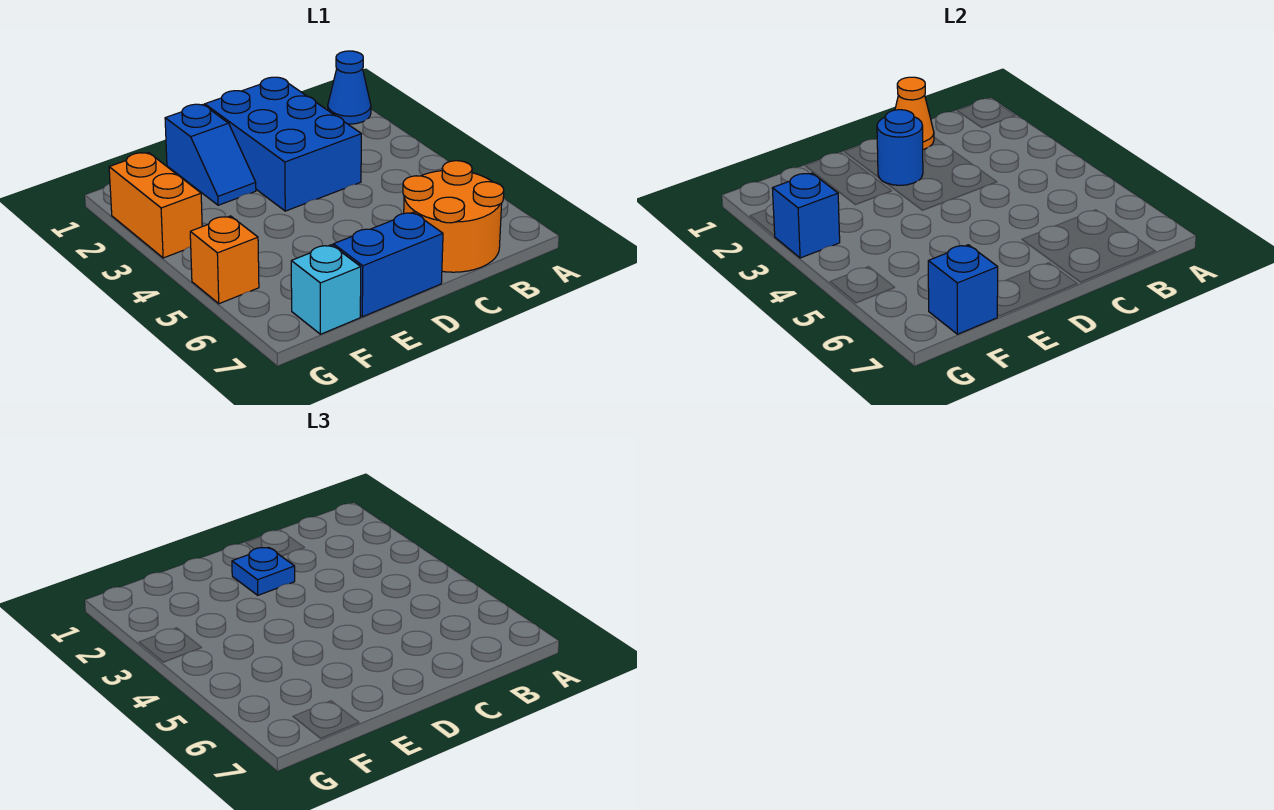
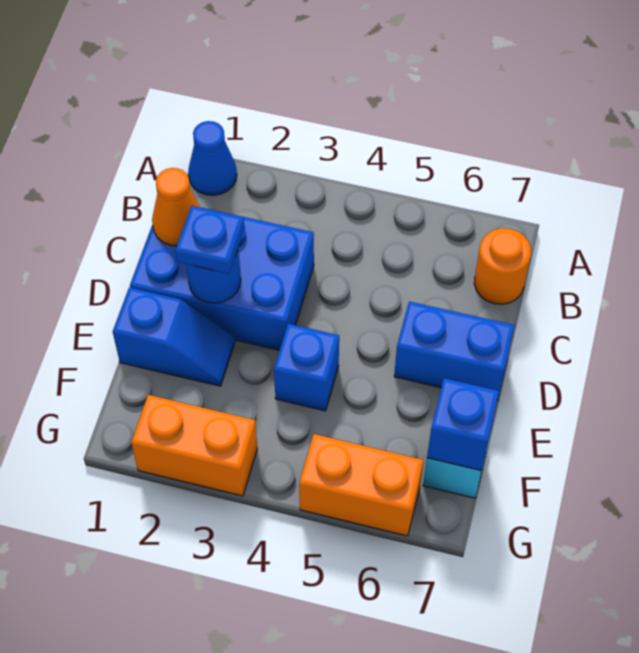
orange round brick B6:C7 level 1 -> orange round brick B7 level 1
blue brick D7:E7 level 1 -> blue brick D6:D7 level 1
blue brick G3 level 2 -> blue brick E4 level 1
orange brick G5 level 1 -> orange brick G5:G6 level 1

